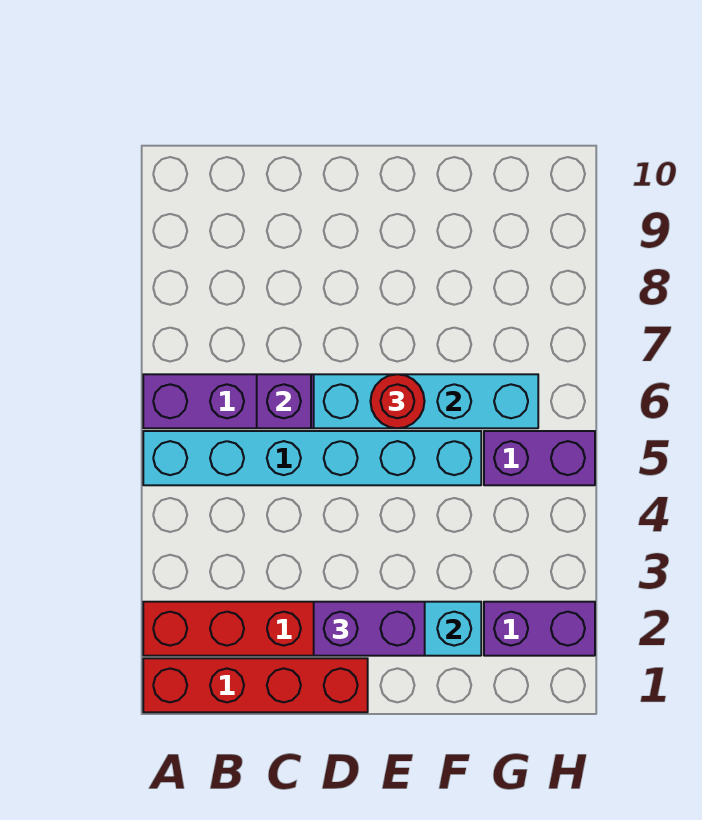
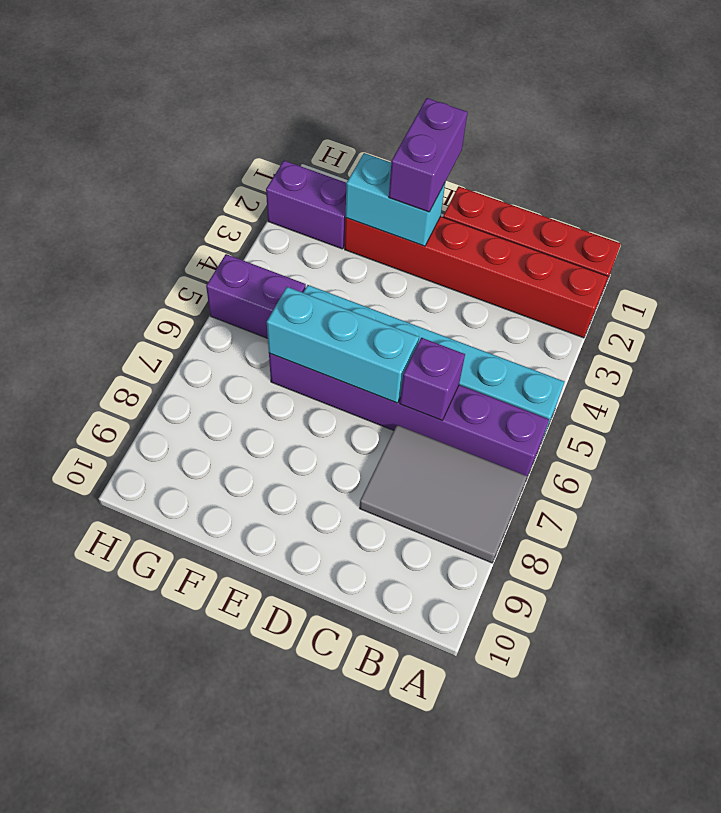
none -> grey tile A7:C8 level 1
purple brick D2:E2 level 3 -> purple brick E1:E2 level 3
cyan brick D6:G6 level 2 -> cyan brick D6:F6 level 2
red round brick E6 level 3 -> none

